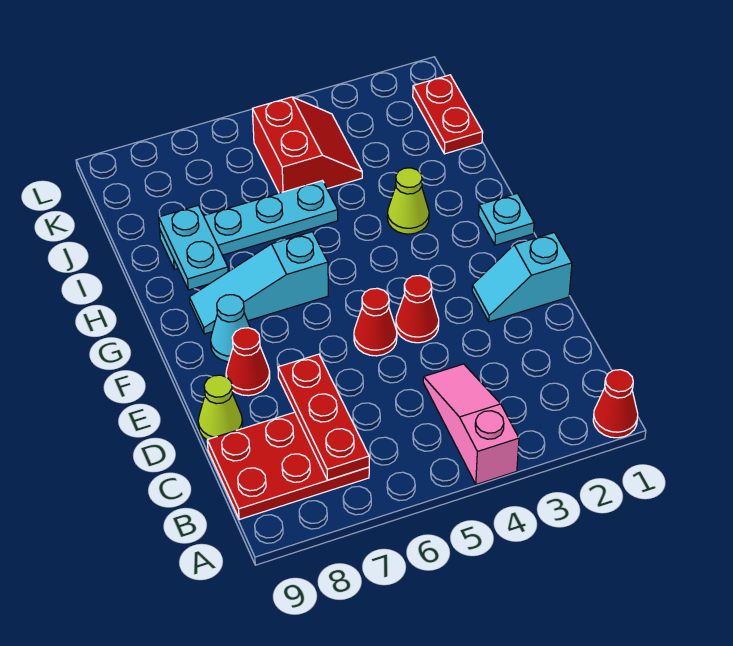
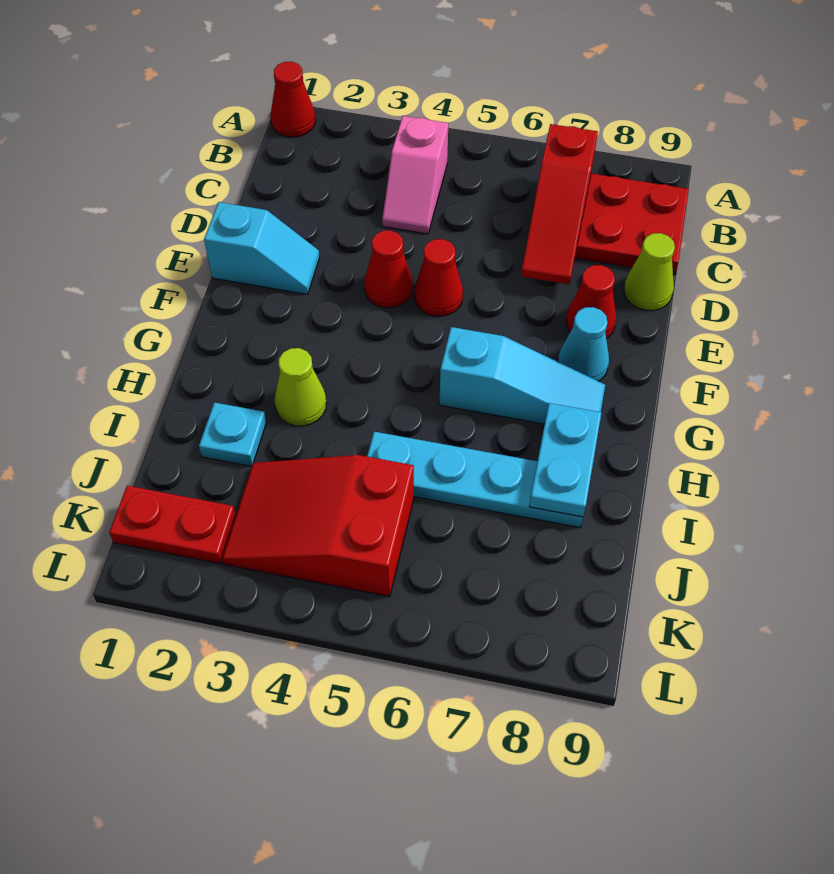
pink slope A4:C4 level 1 top A -> pink slope B4:C4 level 1 top B
red plate B7:D7 level 2 -> red slope B7:D7 level 2 top B
cyan plate G1 level 1 -> cyan plate I2 level 1
red plate J1:K1 level 1 -> red plate K1:K2 level 1
red slope J4:K5 level 1 top 5 -> red slope J3:K5 level 1 top 5

